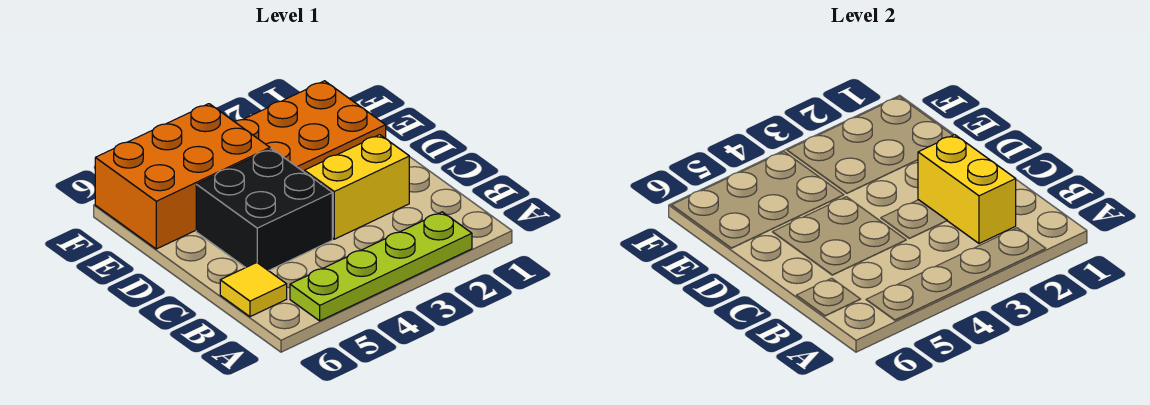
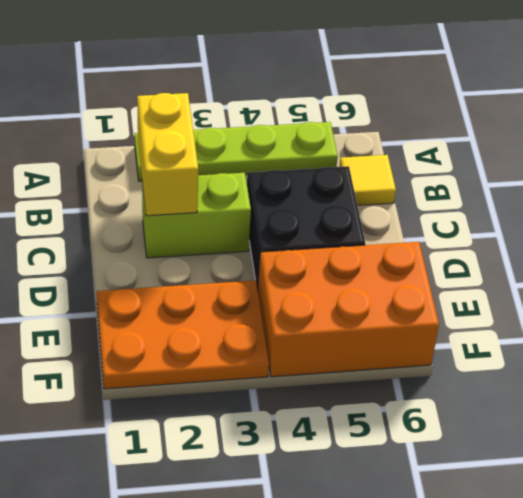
yellow brick C2:C3 level 1 -> lime brick C2:C3 level 1

